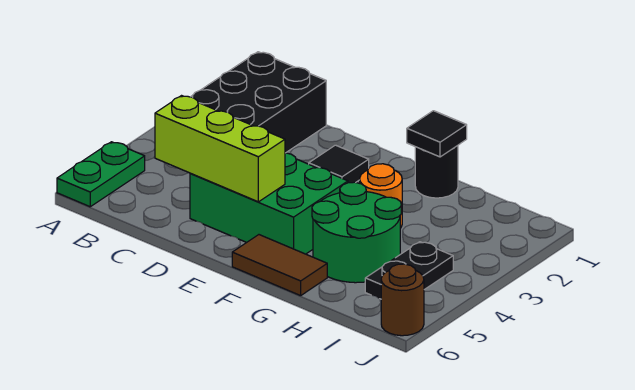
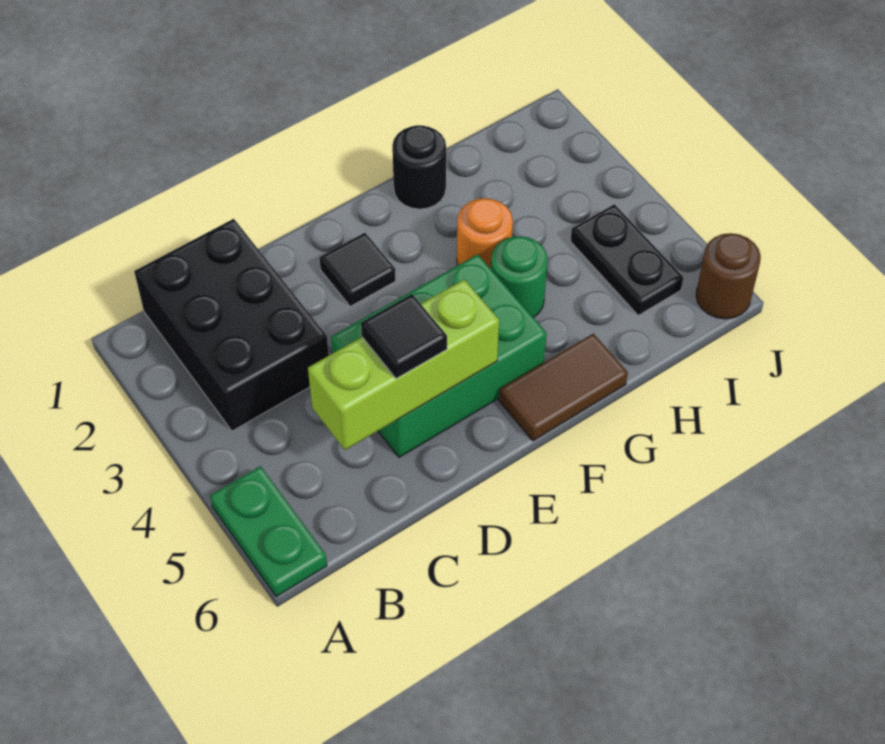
black tile G1 level 2 -> black tile D5 level 3
green round brick G4:H5 level 1 -> green round brick G4 level 1

